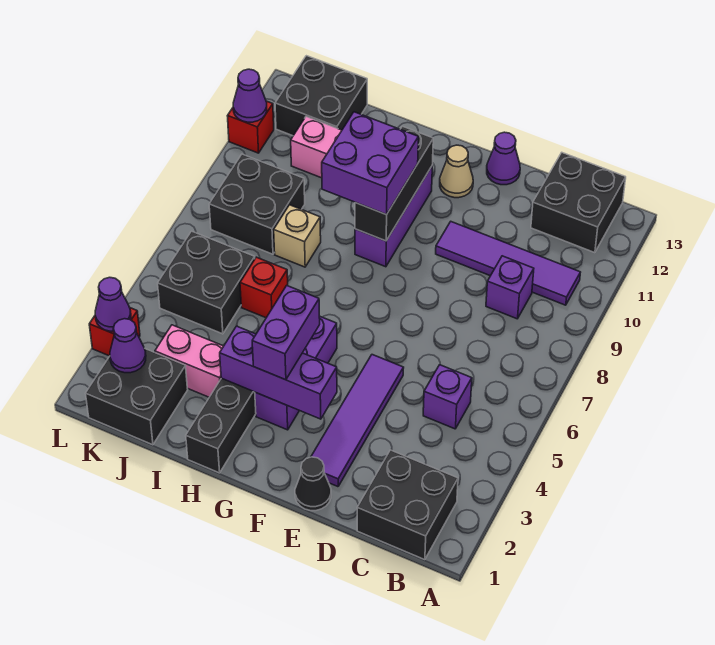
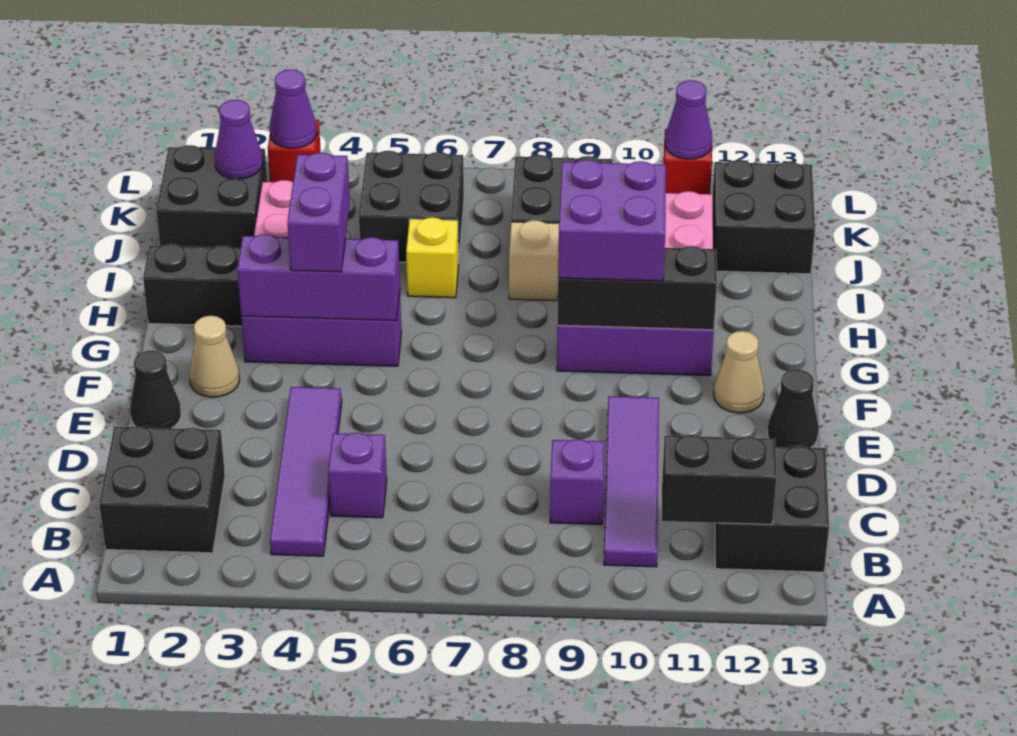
none -> black brick B11:B12 level 2
purple tile E2:E5 level 1 -> purple tile B4:E4 level 1
purple cone E13 level 1 -> black cone E13 level 1
none -> tan cone F2 level 1
purple brick F3:H3 level 2 -> purple brick G3:G5 level 2
purple brick G3:G4 level 3 -> purple brick G4:H4 level 3
red brick I6 level 1 -> yellow brick I6 level 1

